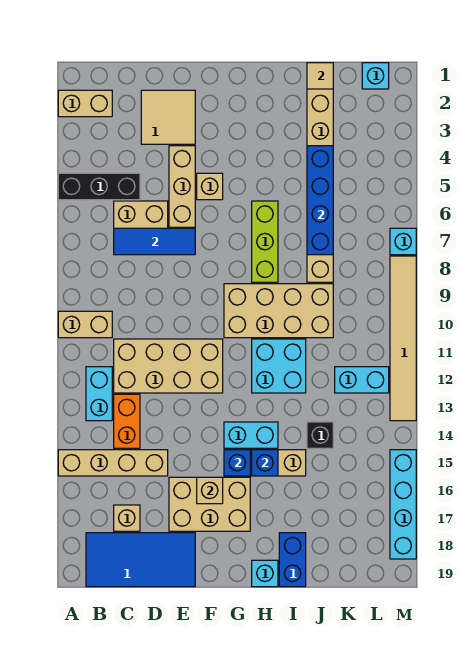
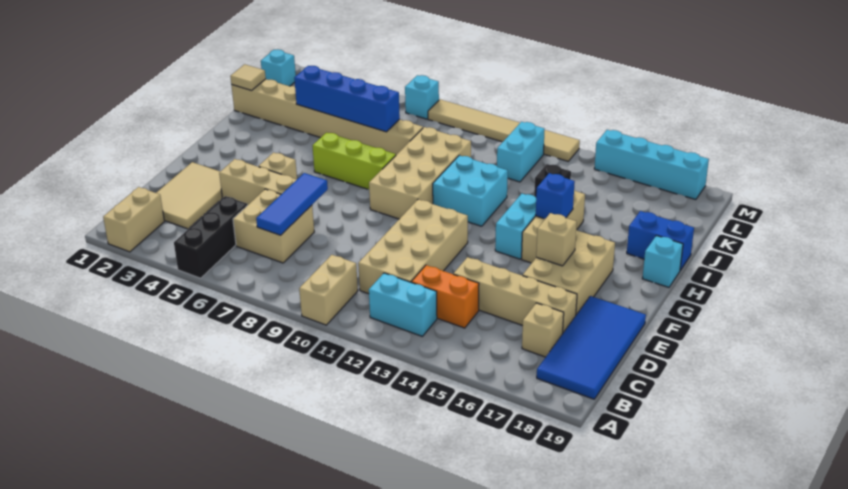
tan brick A15:D15 level 1 -> tan brick D14:D17 level 1
tan tile D2:E3 level 1 -> tan tile C2:E3 level 1
blue brick G15 level 2 -> none

